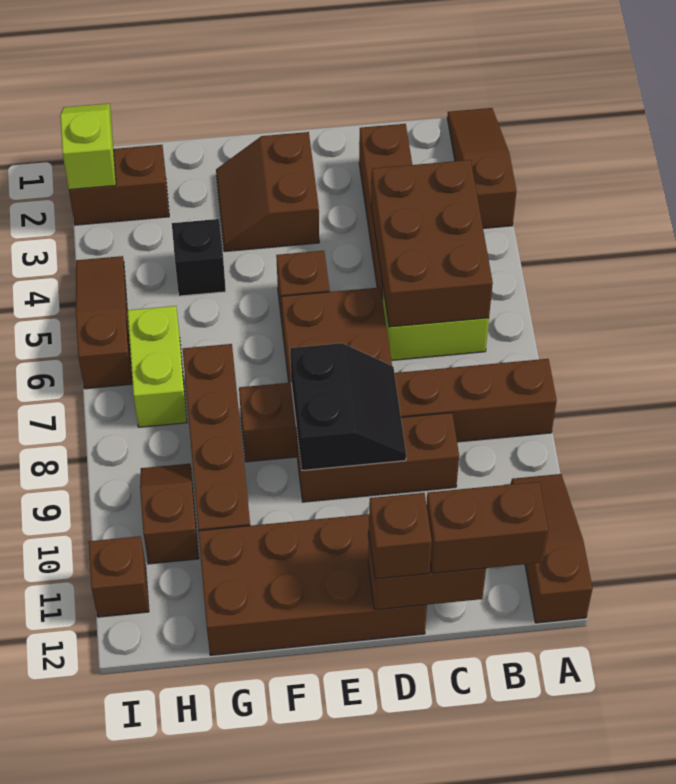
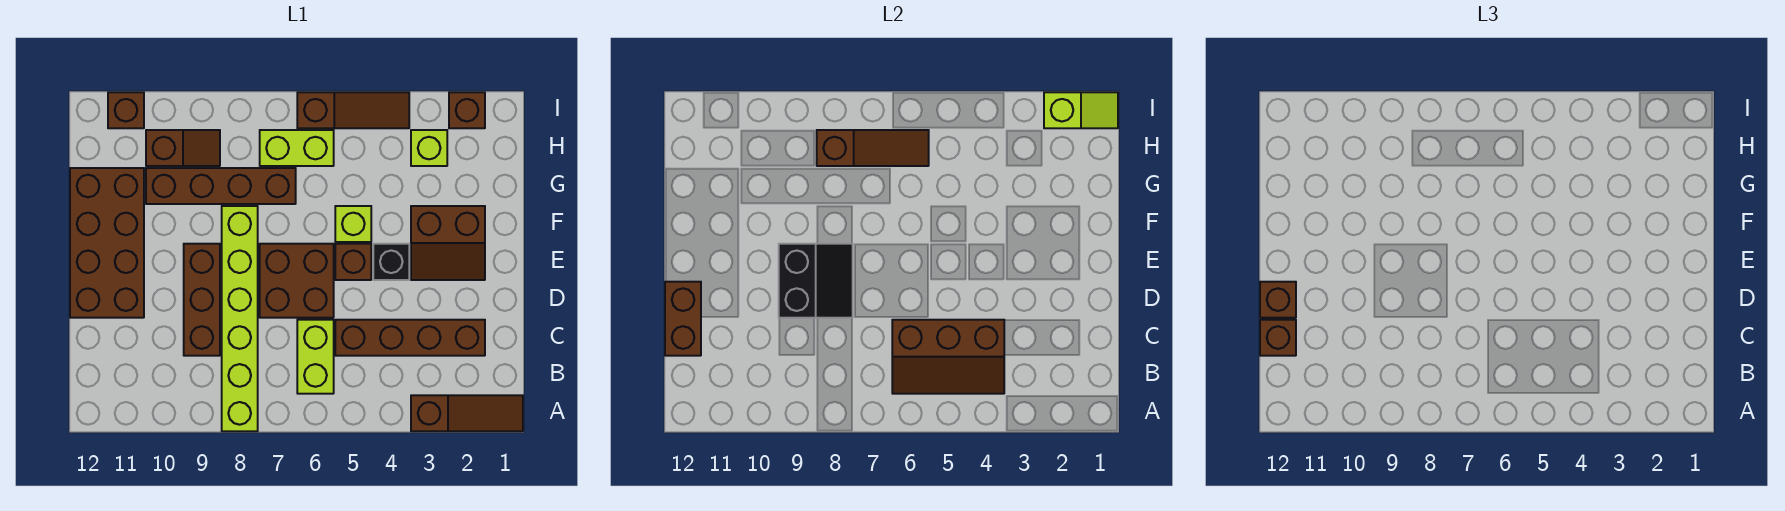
brown brick A8:F8 level 1 -> lime brick A8:F8 level 1
brown slope A10:A12 level 1 top 12 -> brown slope H6:H8 level 2 top 8
brown brick B4:C6 level 2 -> brown slope B4:C6 level 2 top C
brown brick B12:C12 level 3 -> brown brick C12 level 3
black slope D8:E9 level 2 top E -> black slope D8:E9 level 2 top 9
brown slope E2:F3 level 1 top E -> brown slope E2:F3 level 1 top F
none -> lime brick F5 level 1
black brick G4 level 1 -> black brick E4 level 1
brown brick H2:I2 level 1 -> brown brick I2 level 1
none -> lime brick H3 level 1

